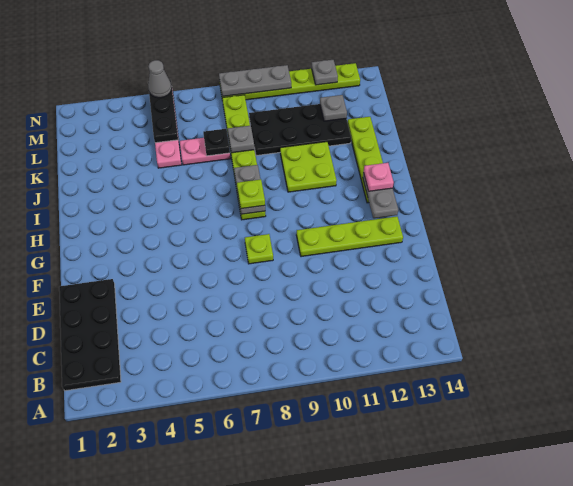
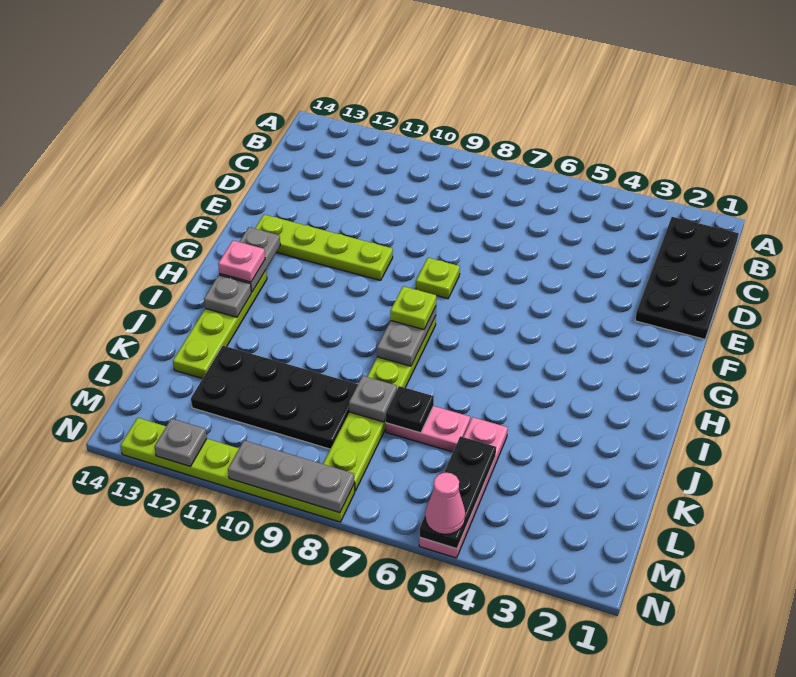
lime plate I10:J11 level 1 -> none
grey plate L12 level 2 -> grey plate I13 level 2
grey cone N5 level 3 -> pink cone N5 level 3

